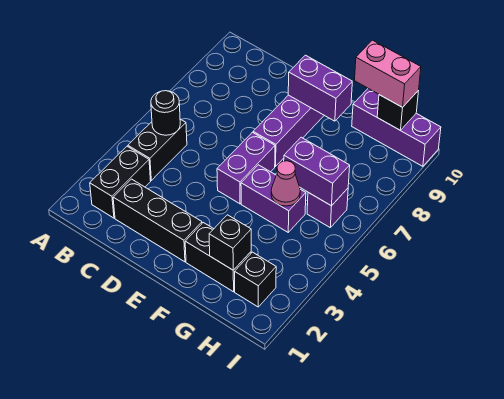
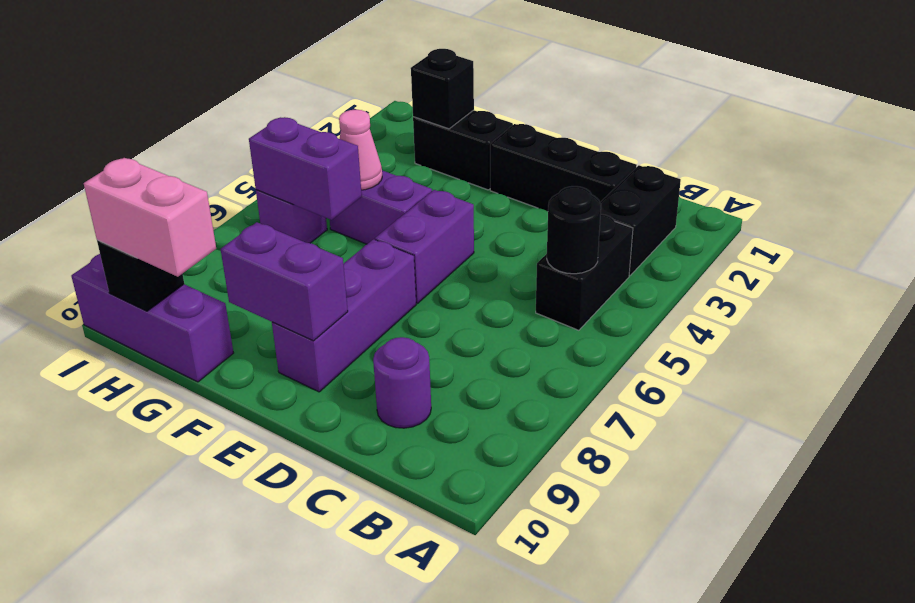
none -> purple round brick C9 level 1
black brick H2 level 1 -> none

